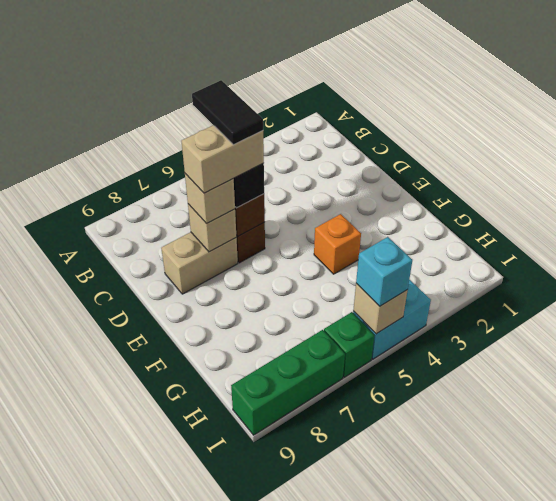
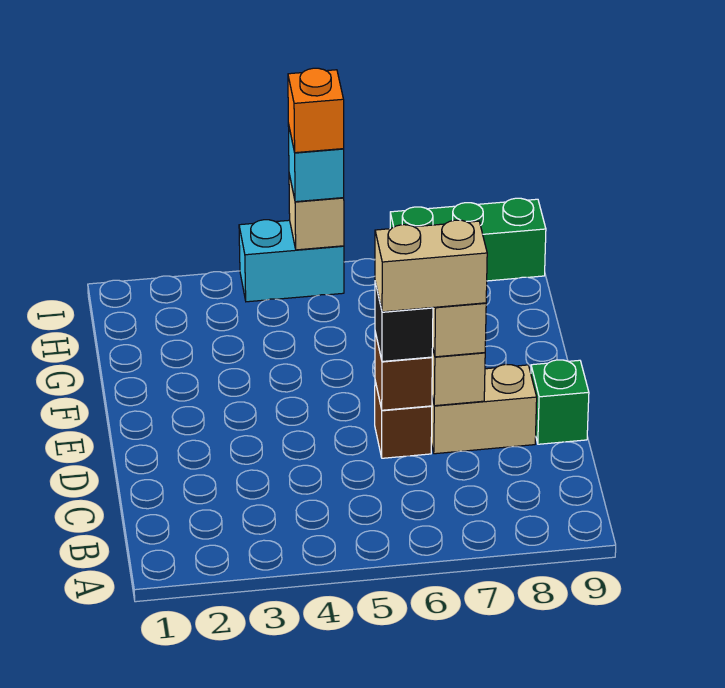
black tile C6:D6 level 5 -> none
orange brick F4 level 1 -> orange brick I5 level 4
green brick I6 level 1 -> green brick D9 level 1

